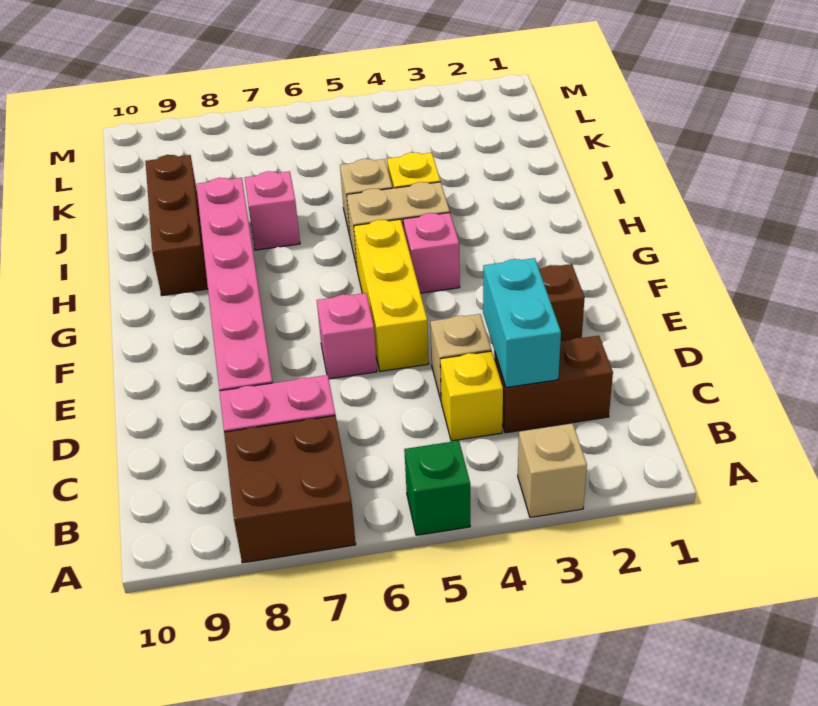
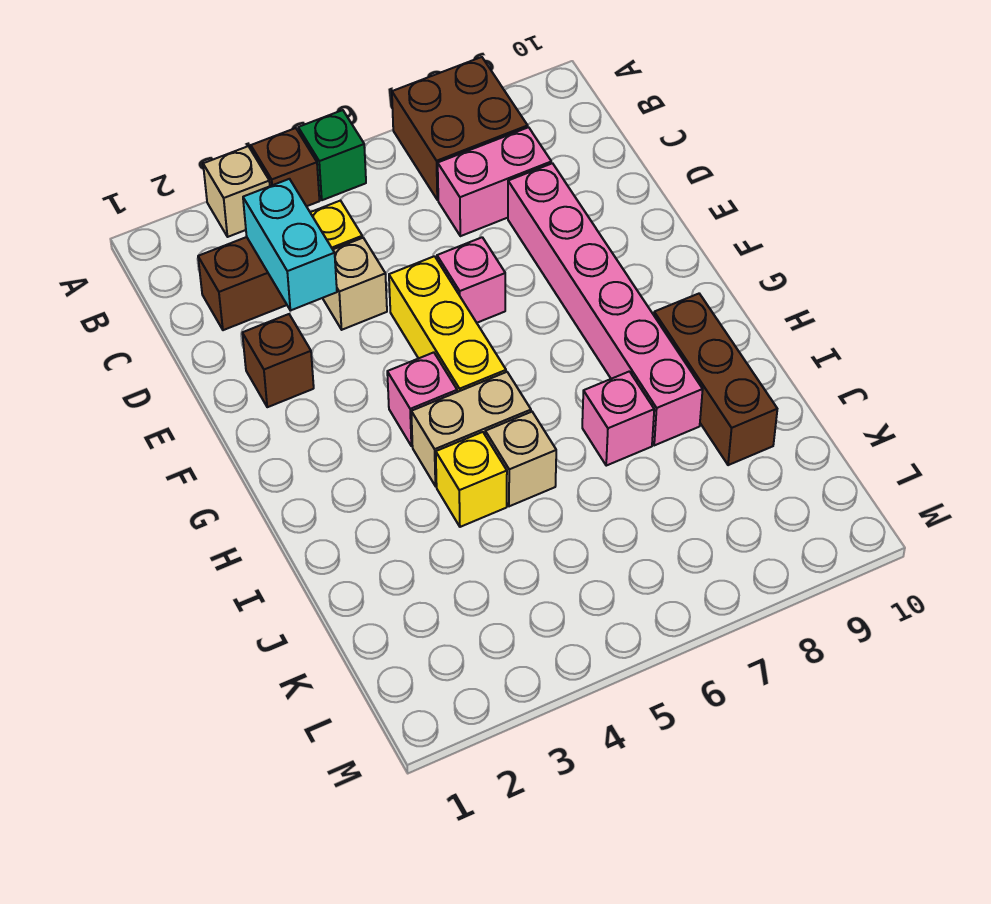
none -> brown brick A4 level 1

